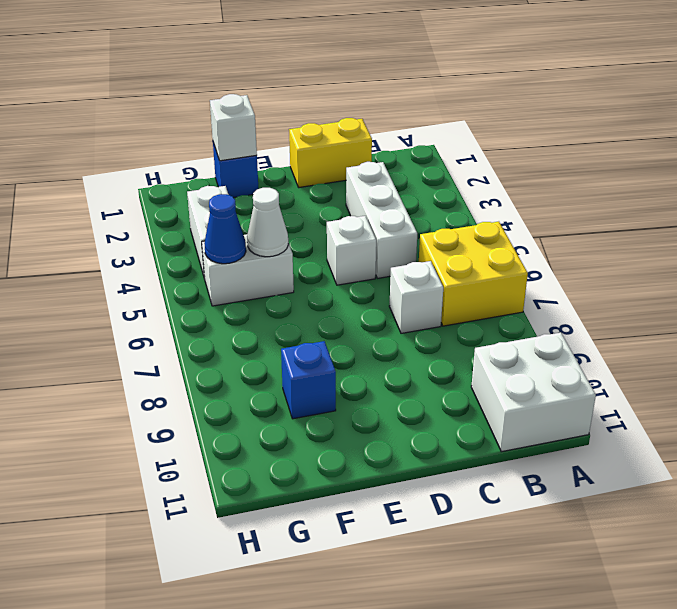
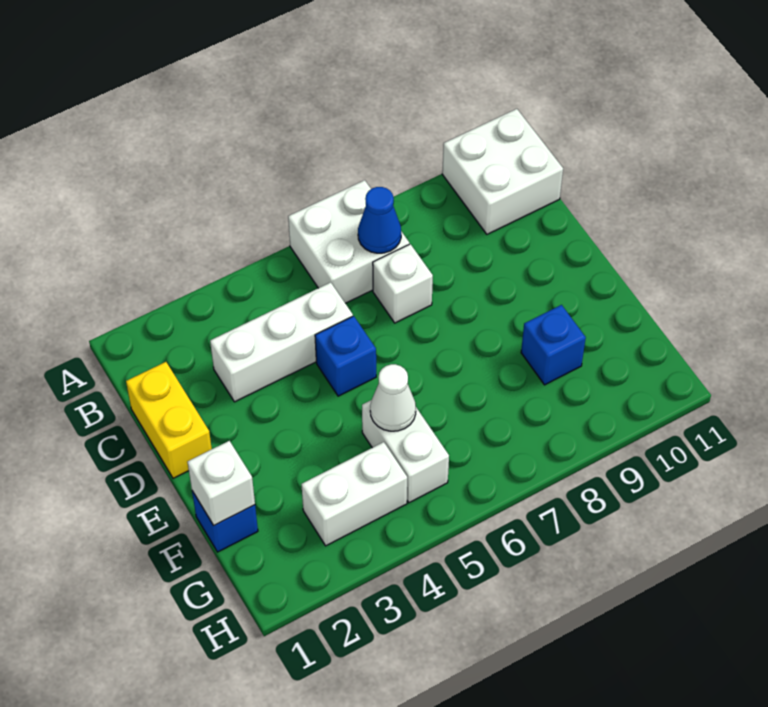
yellow brick A6:B7 level 1 -> white brick A6:B7 level 1
white brick D5 level 1 -> blue brick D5 level 1
blue cone G5 level 2 -> blue cone B7 level 2

